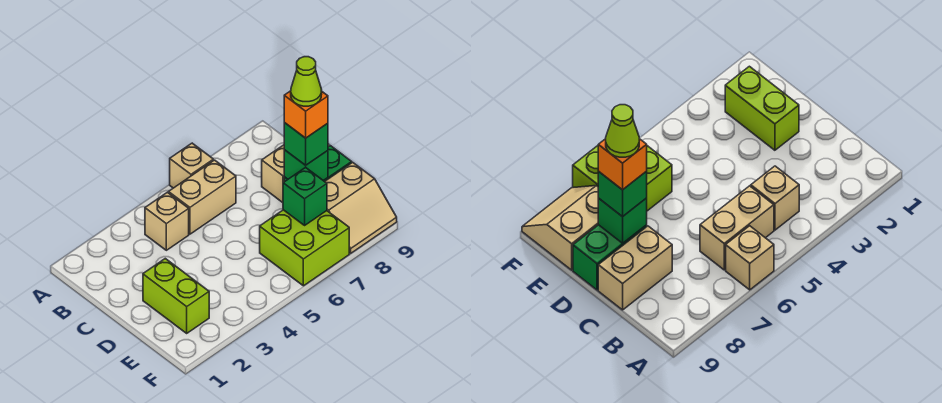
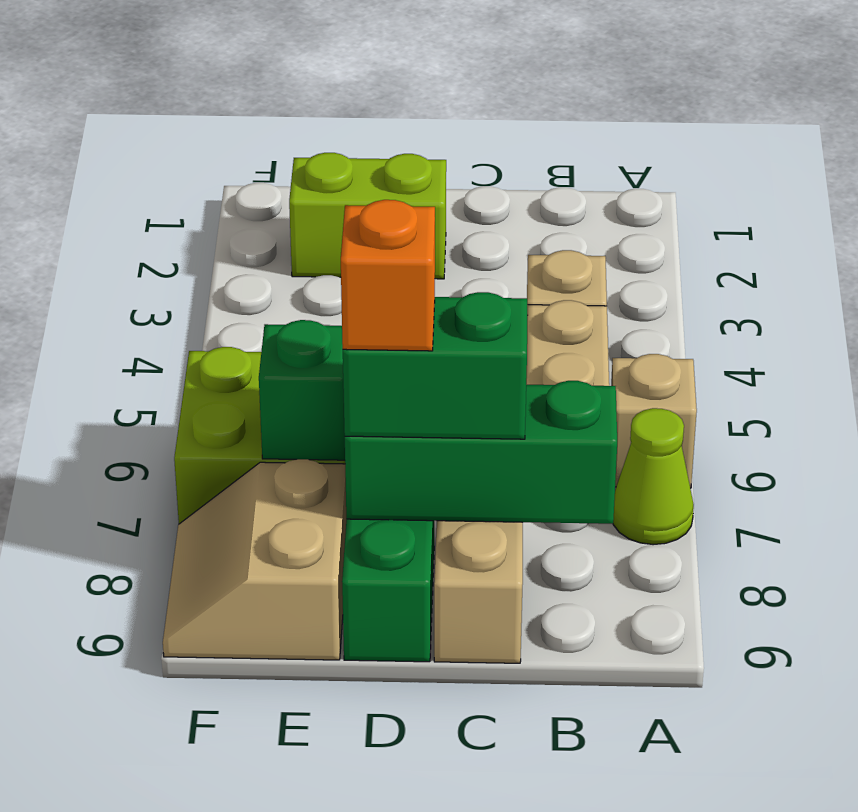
green brick D8 level 2 -> green brick B8:D8 level 2
green brick D8 level 3 -> green brick C8:D8 level 3
lime cone D8 level 5 -> lime cone A7 level 1

